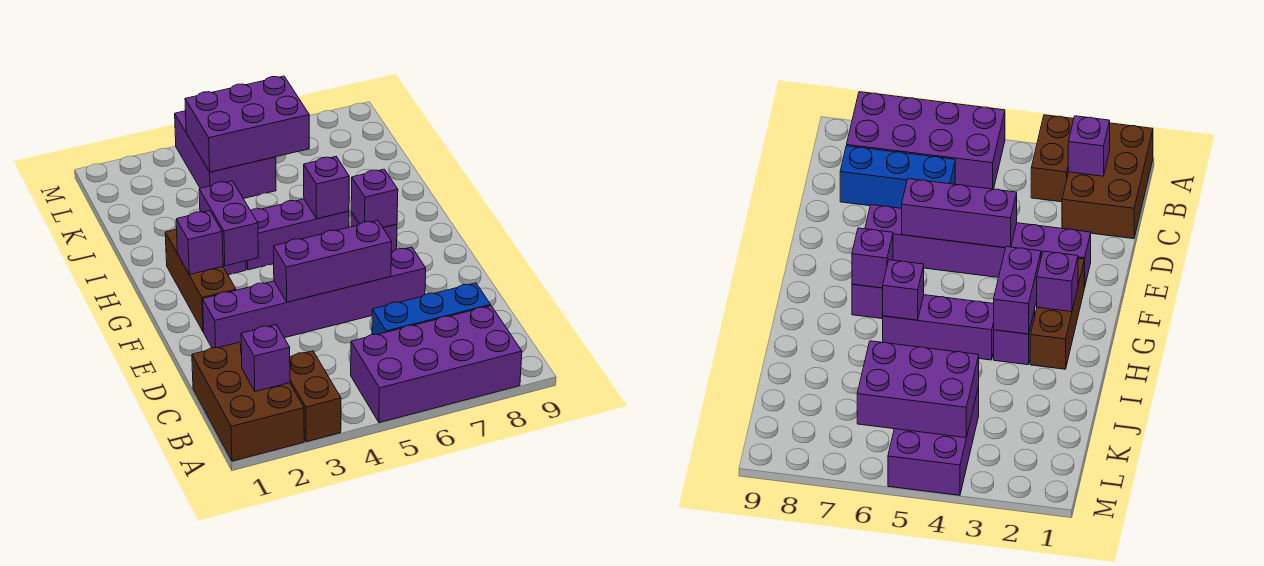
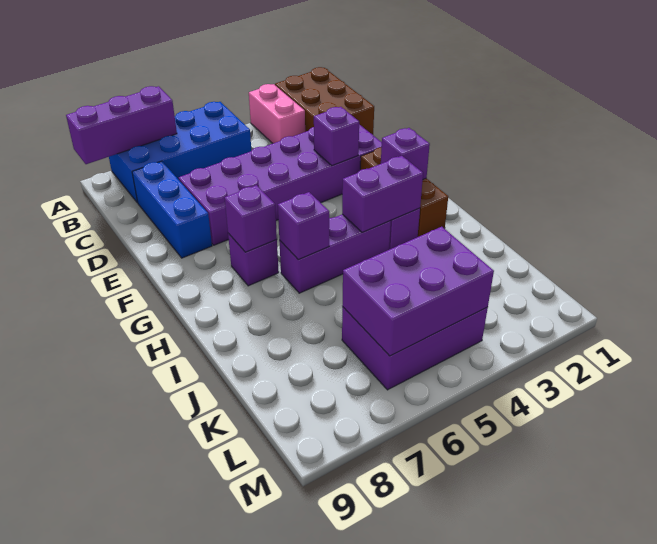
brown brick A3:B3 level 1 -> pink brick A3:B3 level 1
purple brick A5:B8 level 1 -> blue brick A5:B8 level 1
purple brick B2 level 2 -> purple brick E3 level 2
blue brick C6:C8 level 1 -> blue brick C8:E8 level 1
purple brick E2:E7 level 1 -> purple brick D2:E7 level 1
purple brick E4:E6 level 2 -> purple brick A7:A9 level 2
purple brick G3:H3 level 2 -> purple brick H3:H4 level 2
purple brick K4:M5 level 1 -> purple brick K4:L6 level 1

